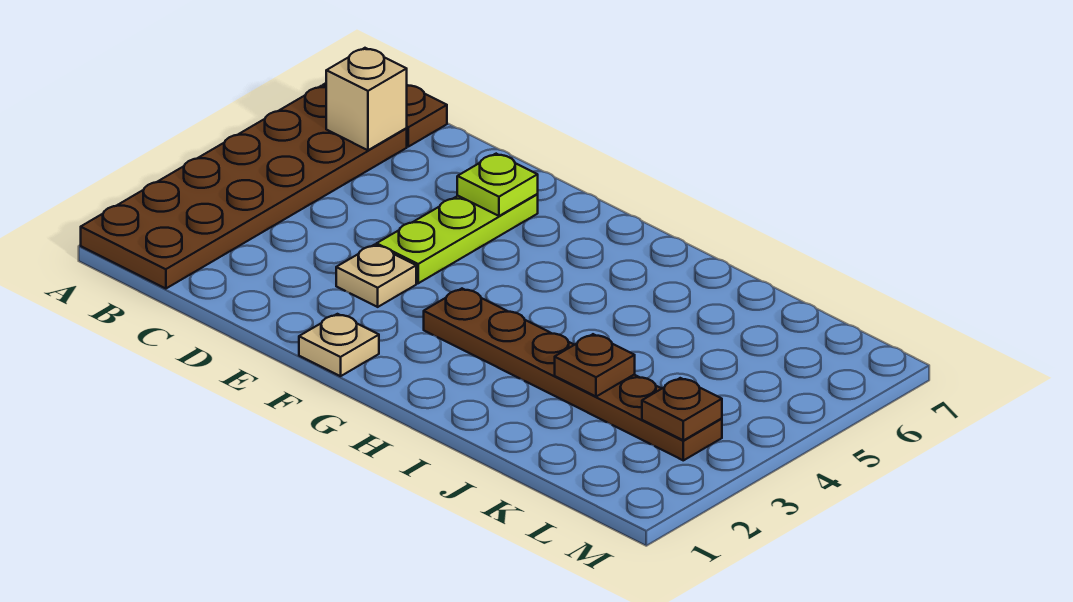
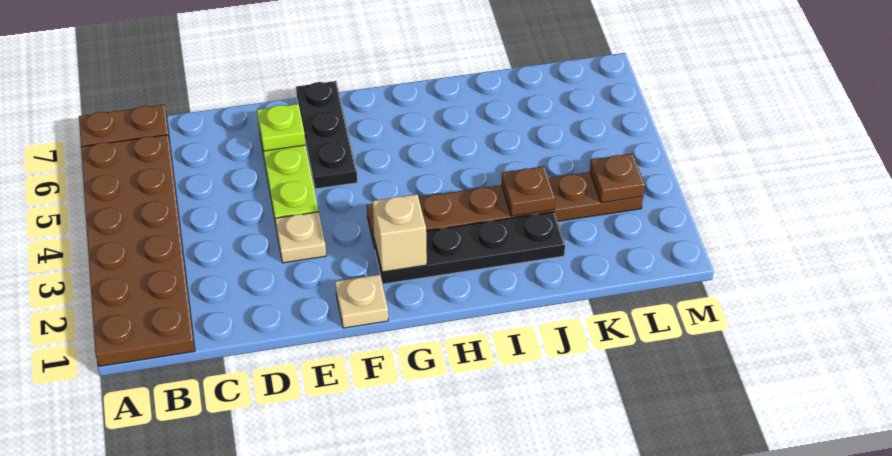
tan brick B6 level 2 -> tan brick G2 level 2
none -> black plate F5:F7 level 1
none -> black plate G2:J2 level 1

